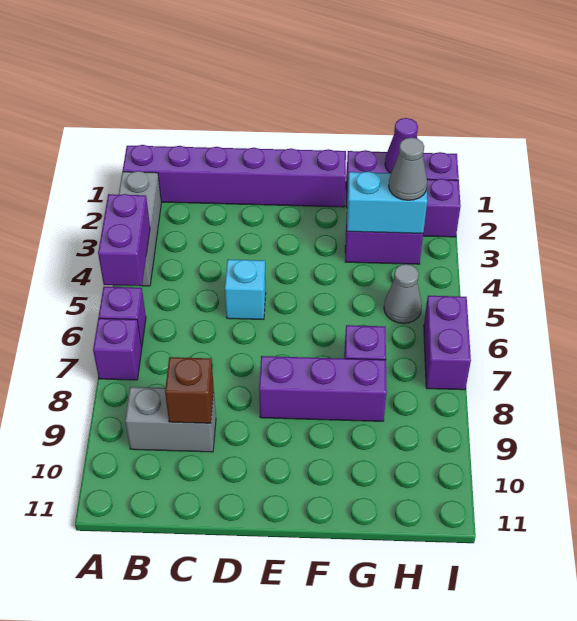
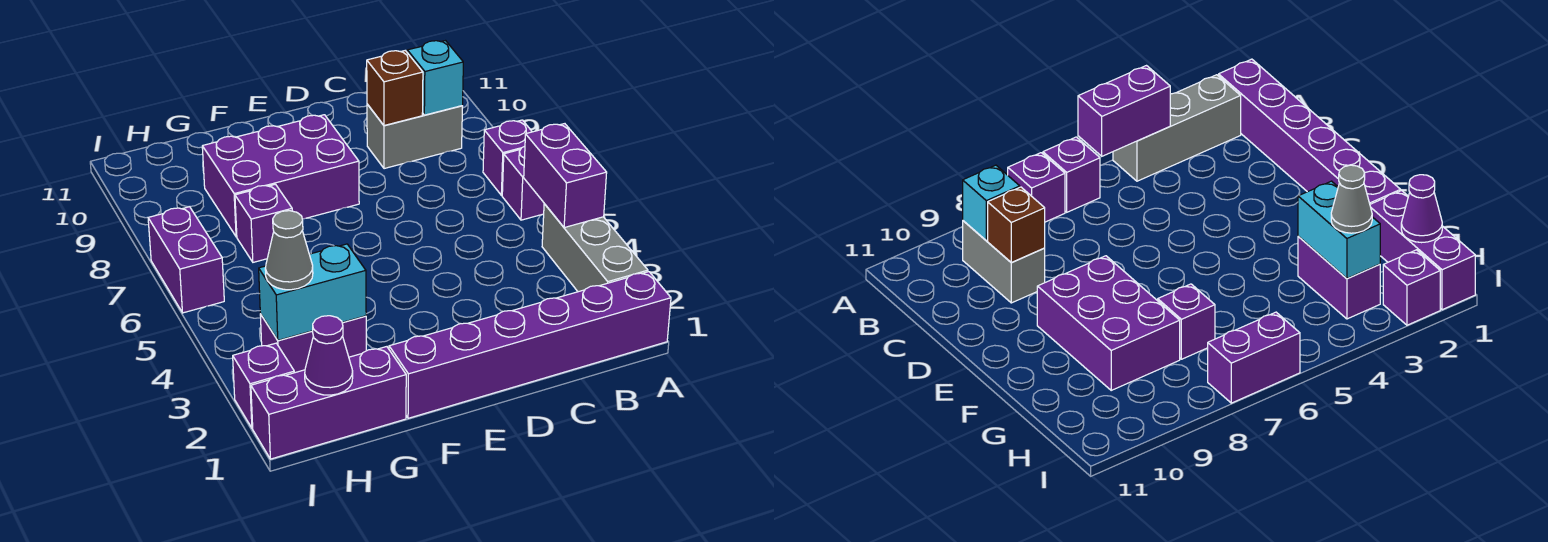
cyan brick D5 level 1 -> cyan brick B9 level 2
purple brick E8:G8 level 1 -> purple brick E8:G9 level 1
grey cone H5 level 1 -> none

